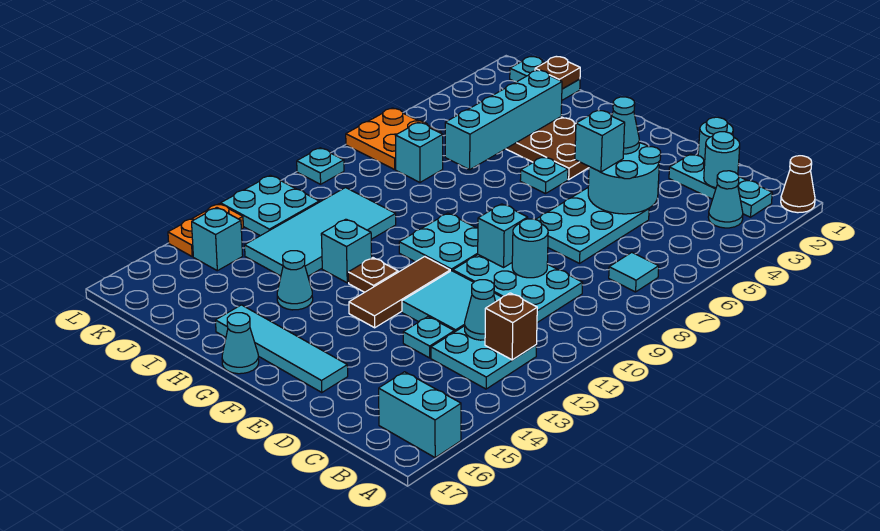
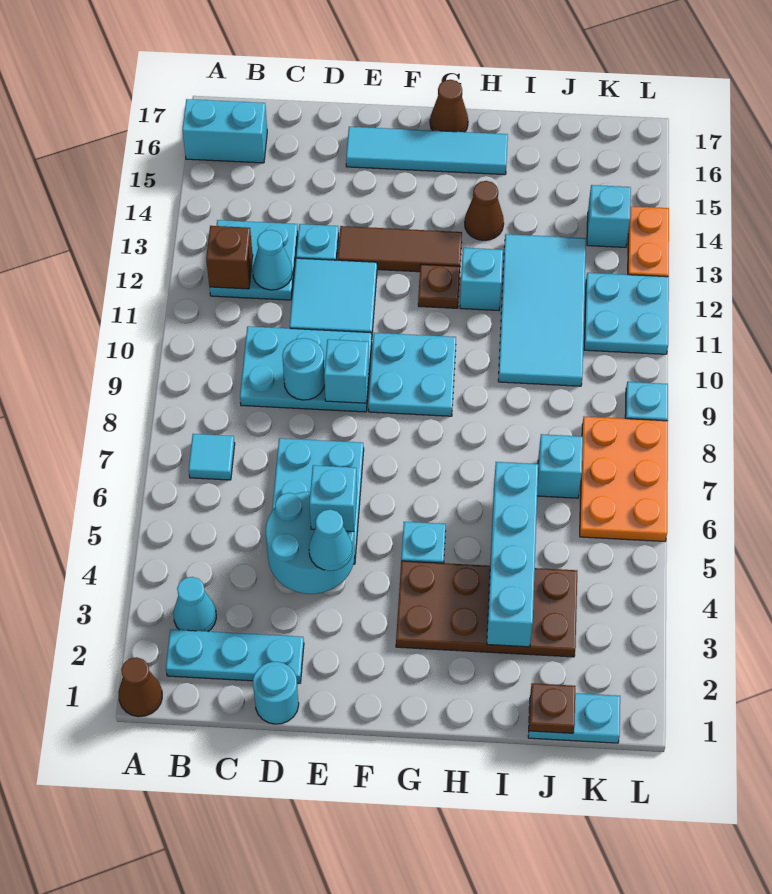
cyan round brick C2 level 2 -> none
brown tile F11:F13 level 1 -> brown tile E13:G13 level 1
cyan cone G17 level 1 -> brown cone G17 level 1
cyan cone H14 level 1 -> brown cone H14 level 1
orange plate K6:L7 level 1 -> orange plate K6:L8 level 1

